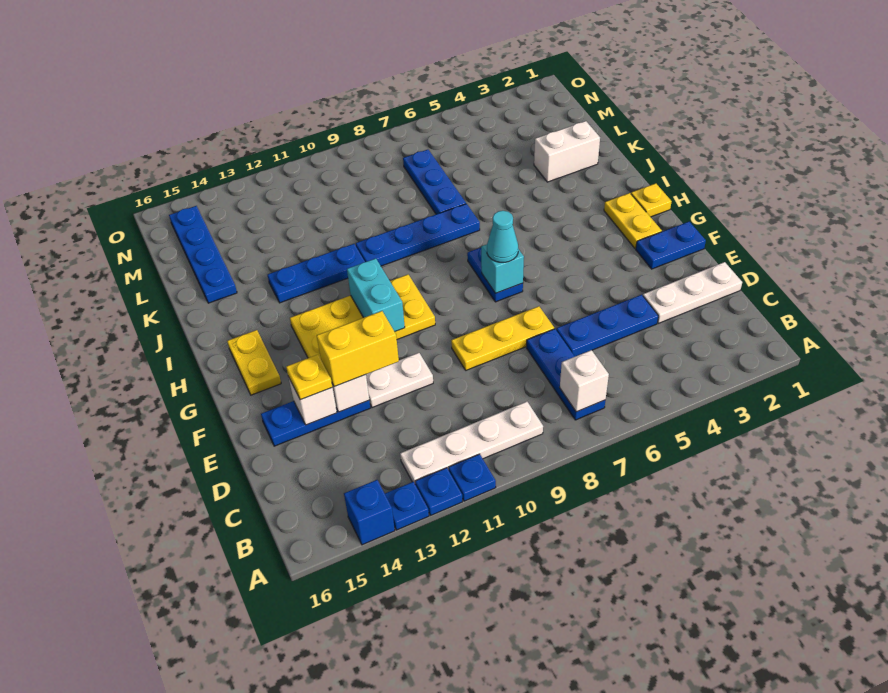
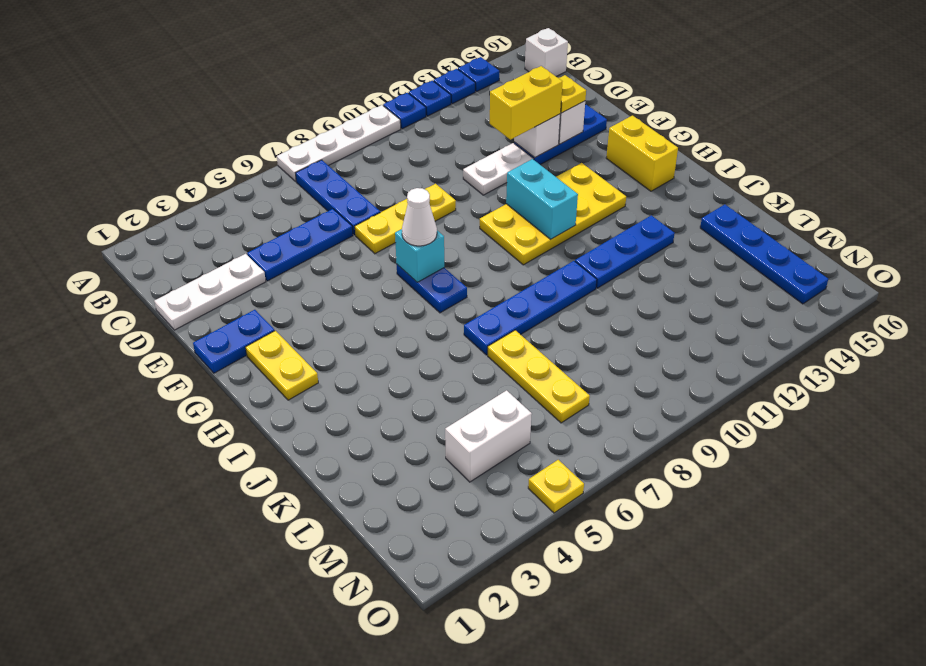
blue brick A14 level 1 -> blue plate A14 level 1
white brick B7 level 2 -> white brick B16 level 1
white plate B9:B12 level 1 -> white plate A7:A10 level 1
cyan cone G7 level 3 -> white cone G7 level 3
yellow plate G15:H15 level 1 -> yellow brick G15:H15 level 1
yellow plate H1 level 1 -> yellow plate O5 level 1
white brick K2:K3 level 1 -> white brick M4:M5 level 1
blue plate K7:M7 level 1 -> yellow plate K7:M7 level 1

